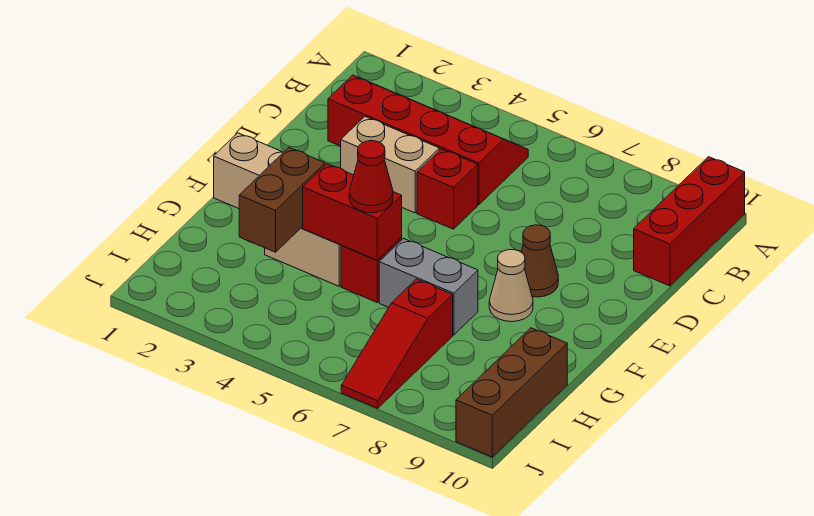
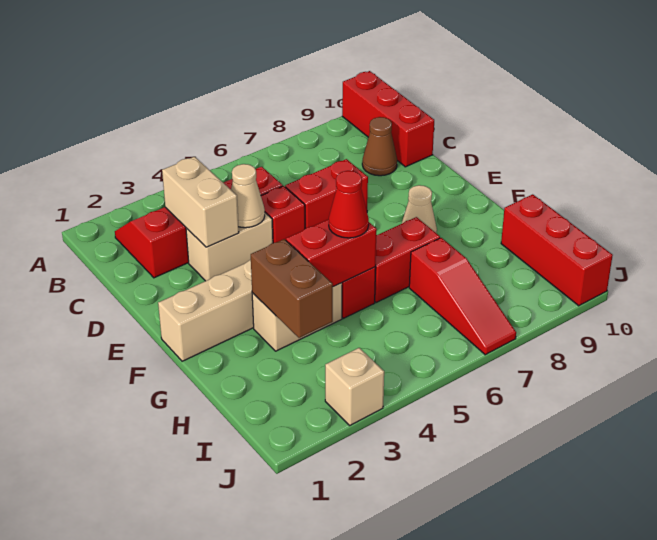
none -> tan brick C3:D3 level 2
none -> tan cone D4 level 2
none -> red brick D6:D7 level 1
brown cone E8 level 1 -> brown cone C9 level 1
grey brick G6:G7 level 1 -> red brick G6:G7 level 1
brown brick H10:J10 level 1 -> red brick H10:J10 level 1
none -> tan brick J3 level 1

